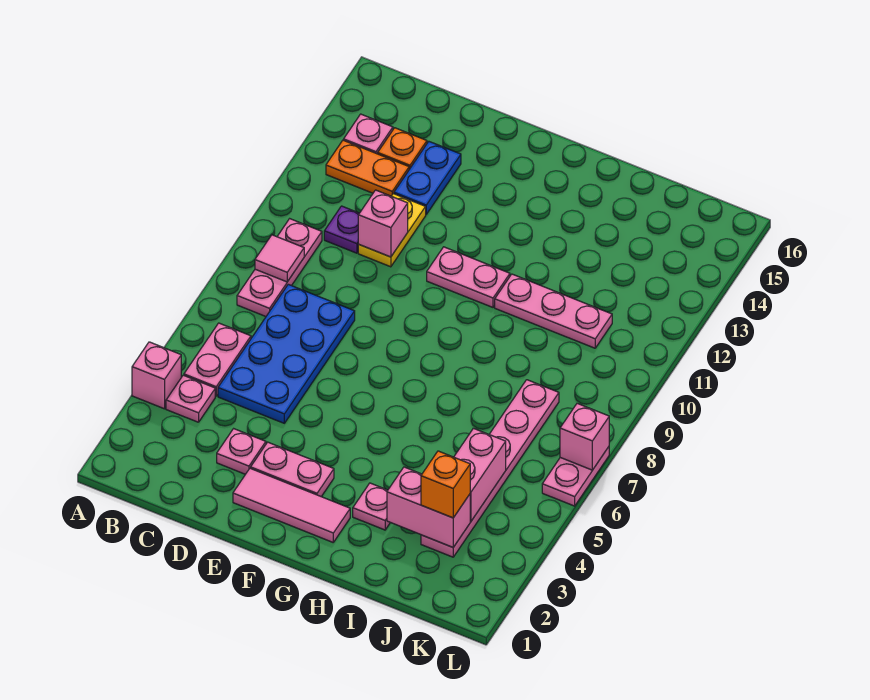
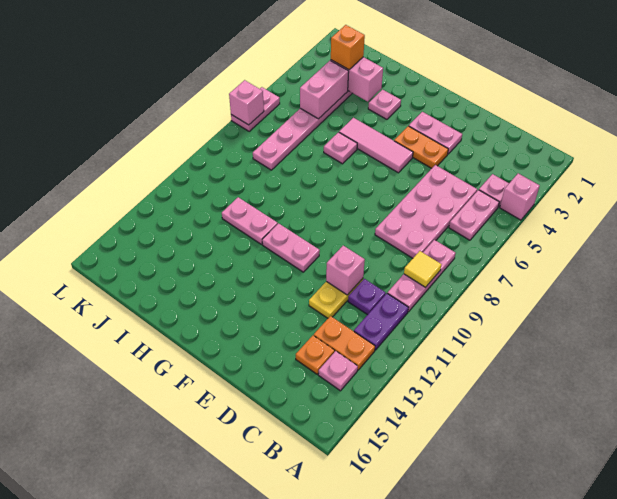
pink tile B9 level 2 -> yellow tile B9 level 2
none -> purple plate B11:B12 level 1
blue plate C5:D8 level 1 -> pink plate C5:D8 level 1
pink plate D3 level 1 -> pink plate H6 level 1
blue plate D13:D14 level 1 -> none
pink tile E2:G2 level 1 -> pink tile F5:H5 level 1
none -> orange plate E4:F4 level 1
pink plate H11:J11 level 1 -> pink plate H11:I11 level 1

